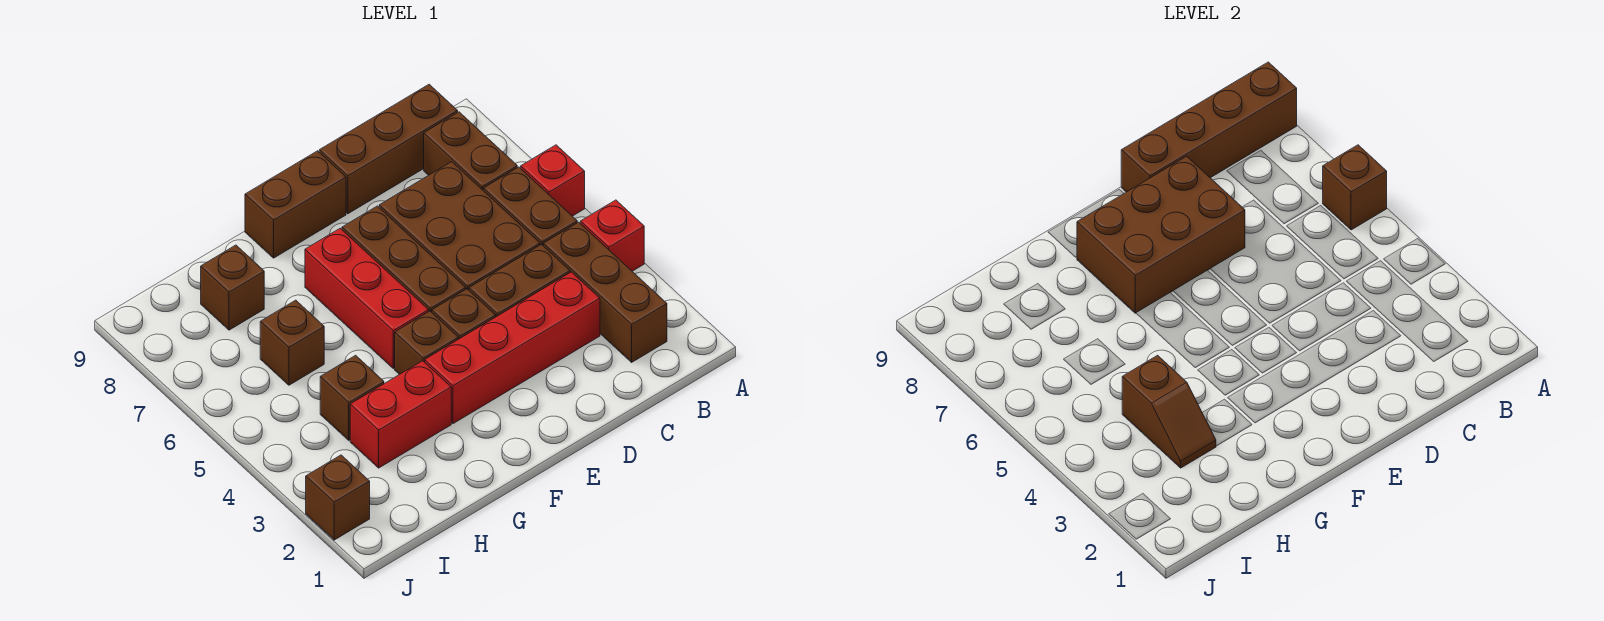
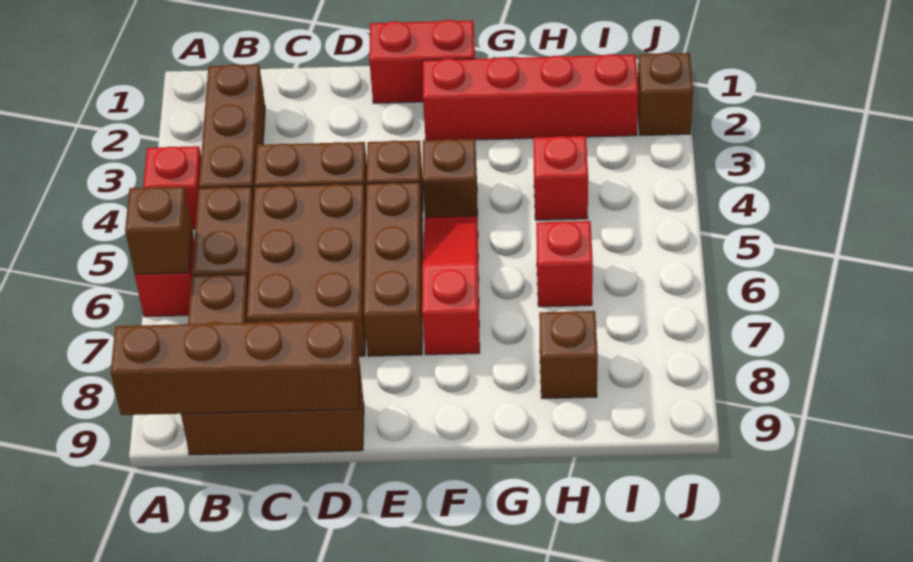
red brick C3:F3 level 1 -> red brick F2:I2 level 1
brown brick D7:F8 level 2 -> none
brown brick E9:F9 level 1 -> none
red brick F5:F7 level 1 -> red slope F5:F7 level 1 top 7
red brick G3:H3 level 1 -> red brick E1:F1 level 1
brown slope H3:H4 level 2 top 4 -> none
brown brick H4 level 1 -> red brick H4 level 1
brown brick H6 level 1 -> red brick H6 level 1

